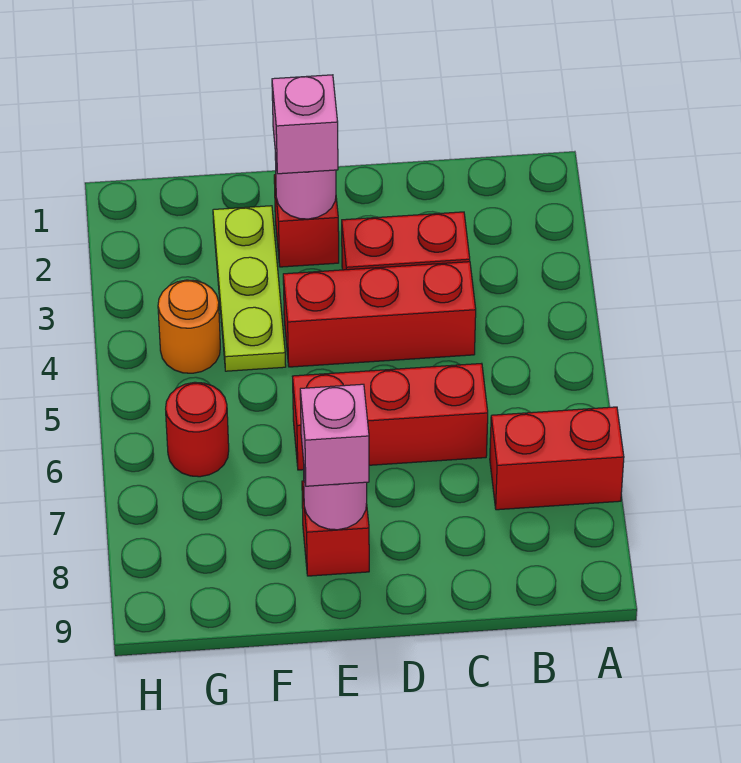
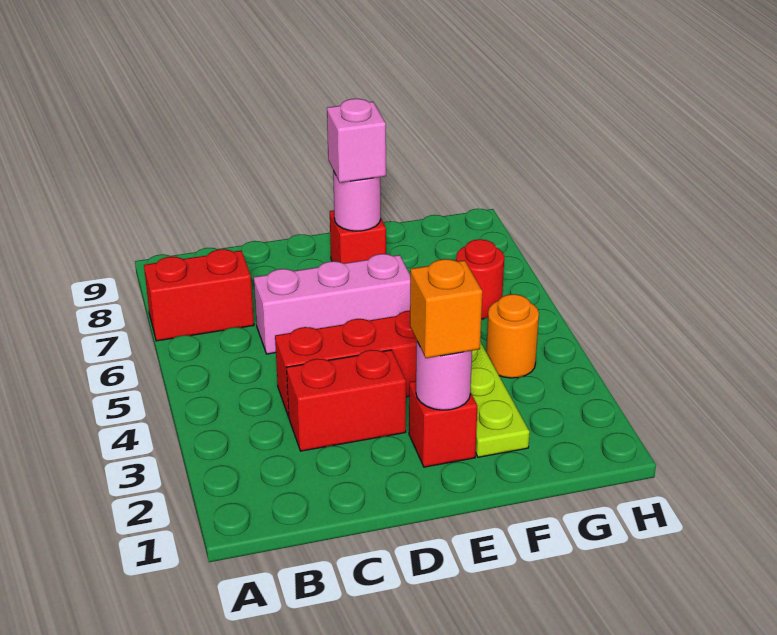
red brick C6:E6 level 1 -> pink brick C6:E6 level 1
pink brick E2 level 3 -> orange brick E2 level 3

